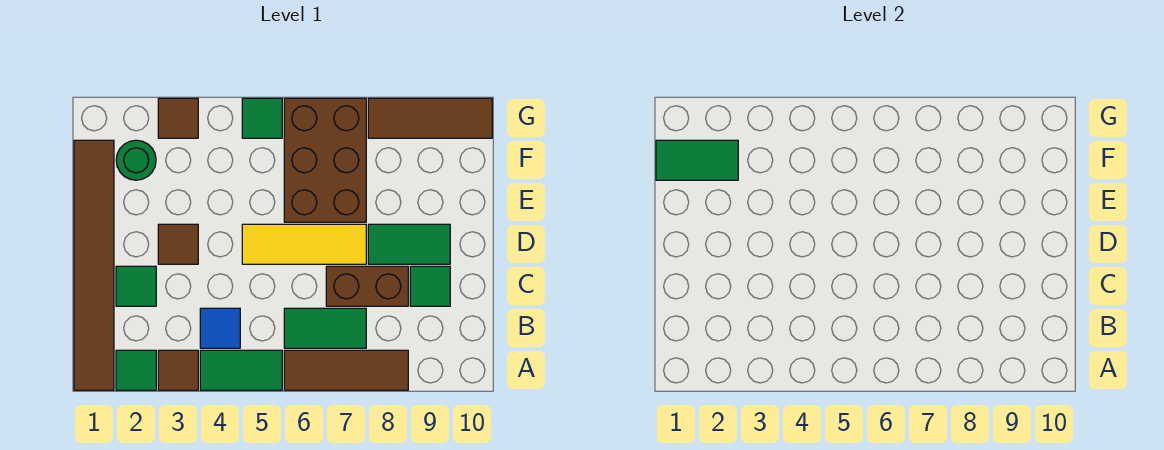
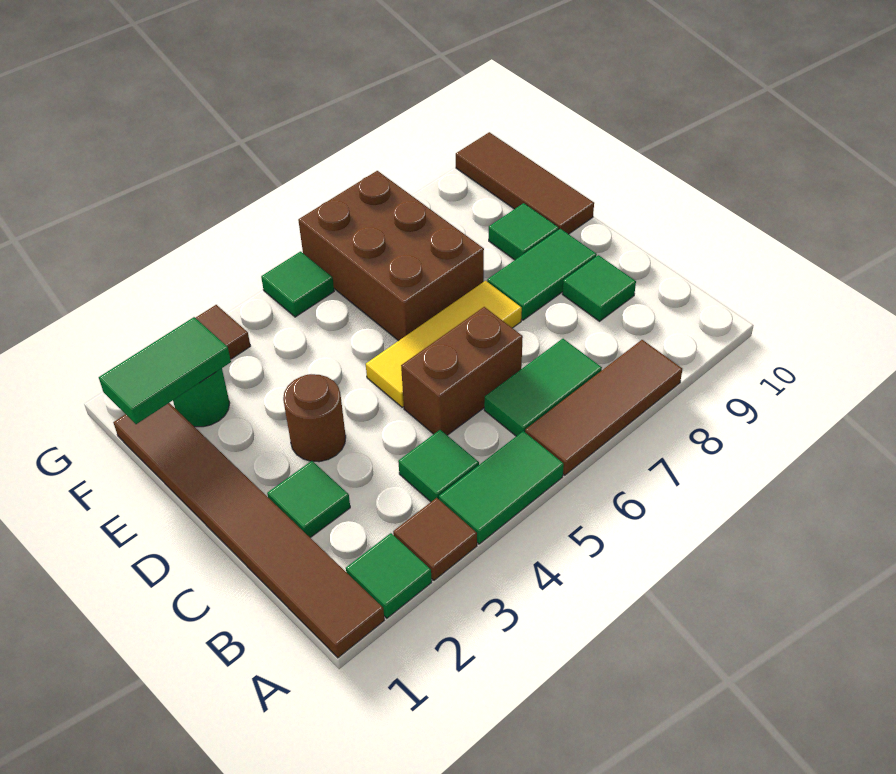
blue tile B4 level 1 -> green tile B4 level 1
brown brick C7:C8 level 1 -> brown brick C5:C6 level 1
brown tile D3 level 1 -> brown round brick D3 level 1
none -> green tile E9 level 1
brown tile G8:G10 level 1 -> brown tile E10:G10 level 1

